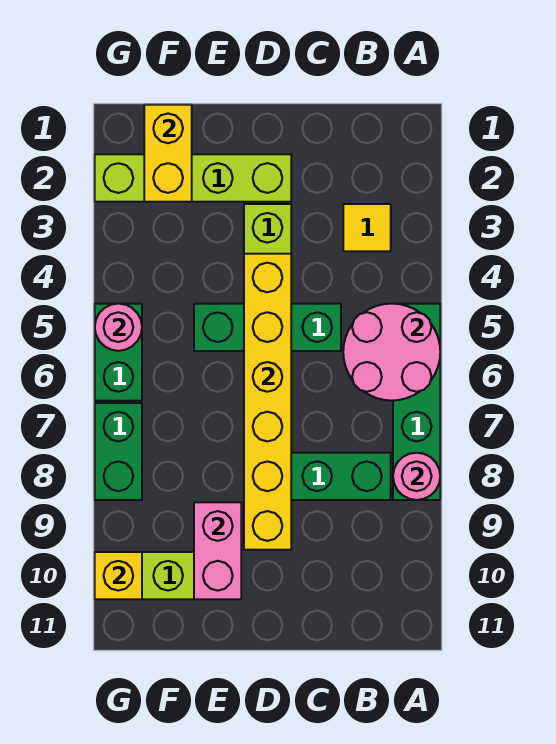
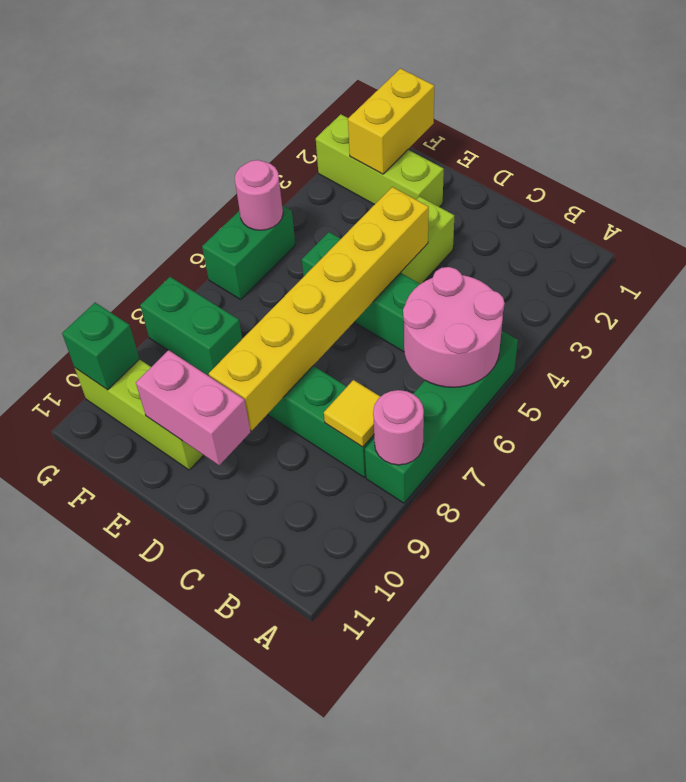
yellow tile B3 level 1 -> yellow tile B8 level 2
lime brick D2:G2 level 1 -> lime brick E2:G2 level 1
pink brick E9:E10 level 2 -> pink brick D10:E10 level 2
green brick G7:G8 level 1 -> green brick F8:G8 level 1
yellow brick G10 level 2 -> green brick G10 level 2

